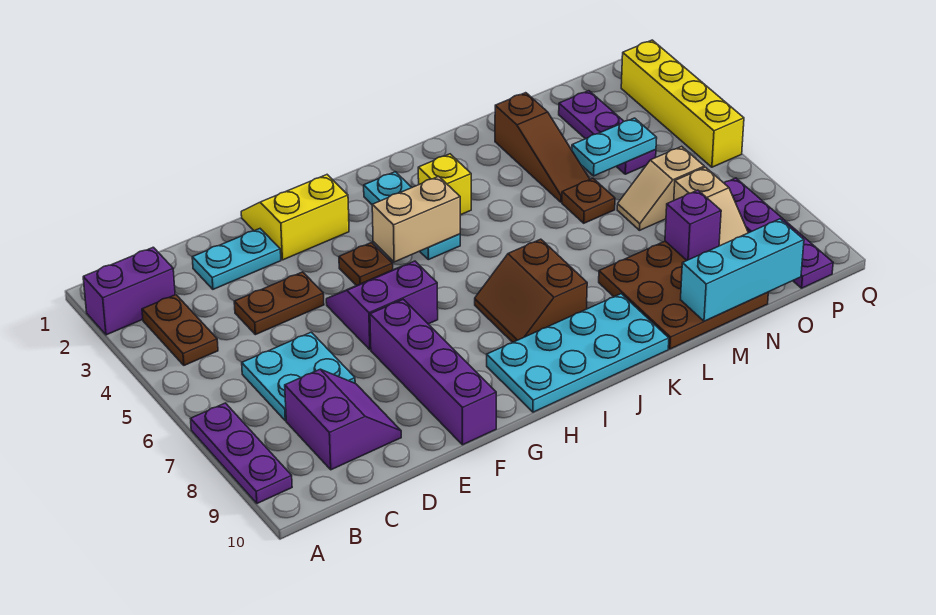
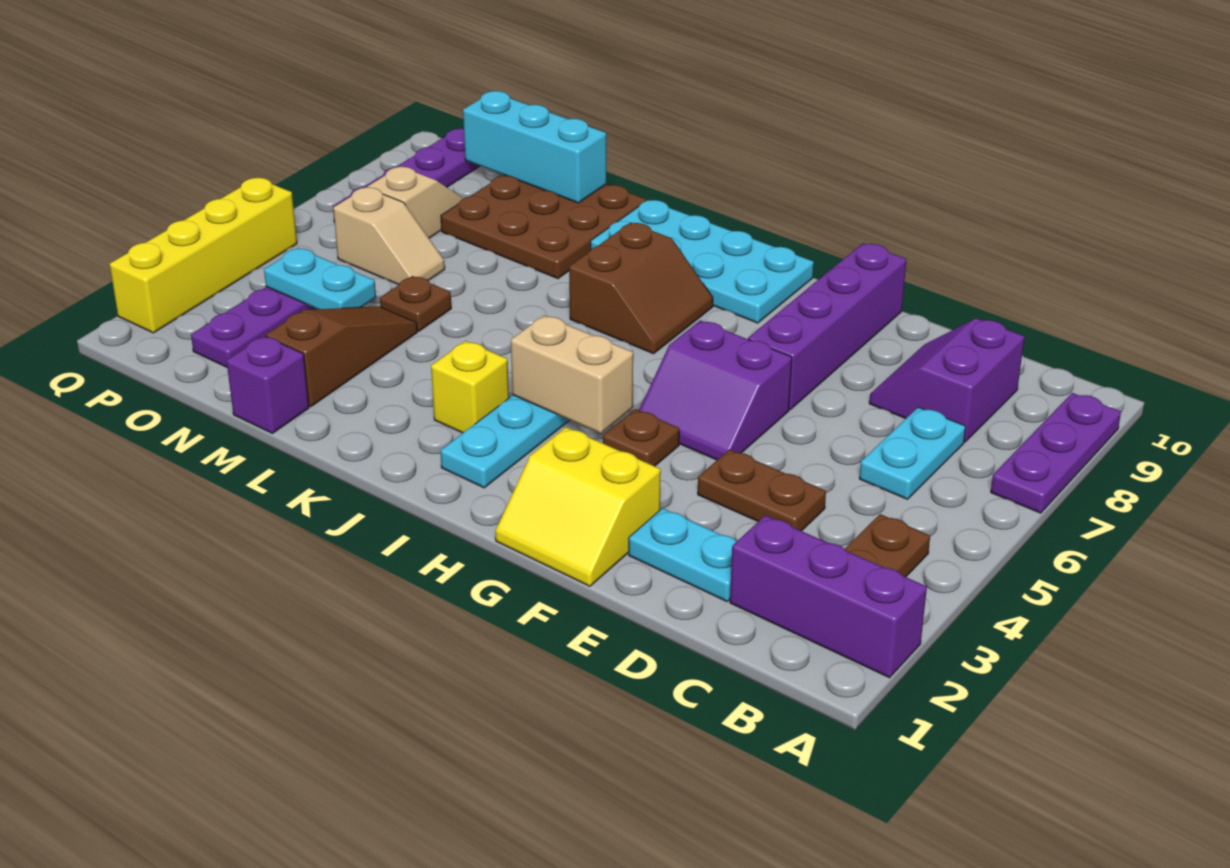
purple brick A2:B2 level 1 -> purple brick A2:C2 level 1
cyan plate C6:D7 level 1 -> cyan plate C6:C7 level 1
purple brick N8 level 2 -> purple brick M1 level 1

